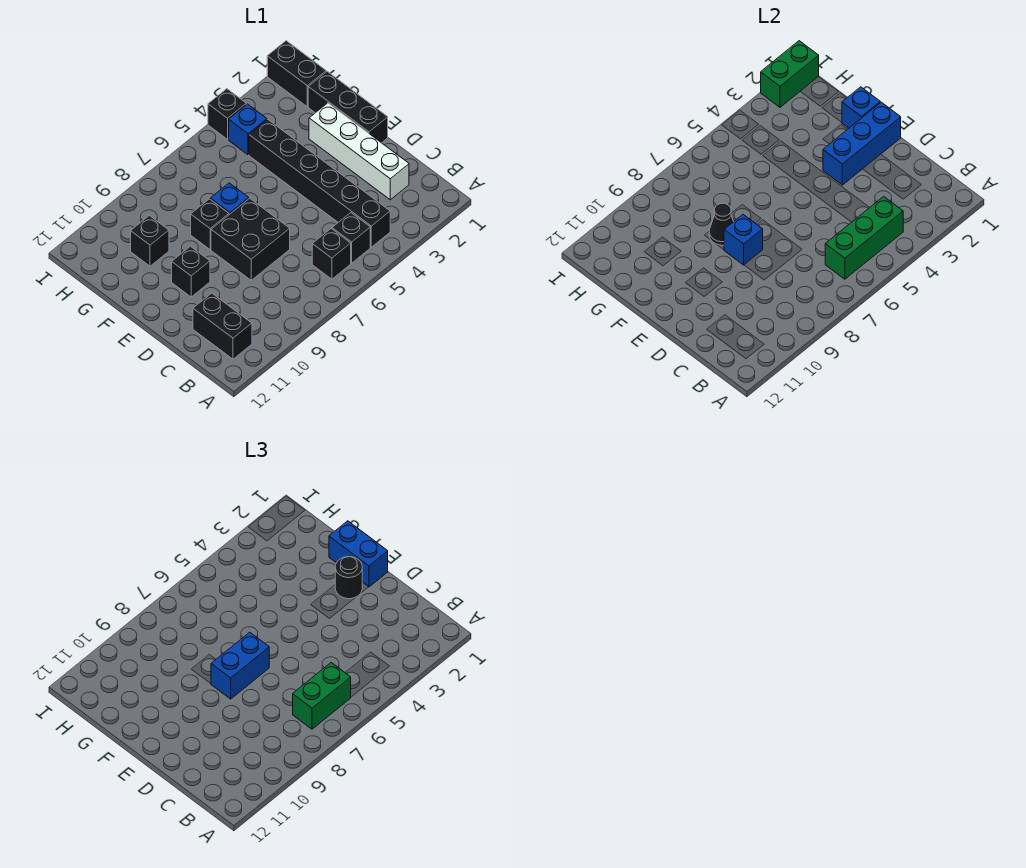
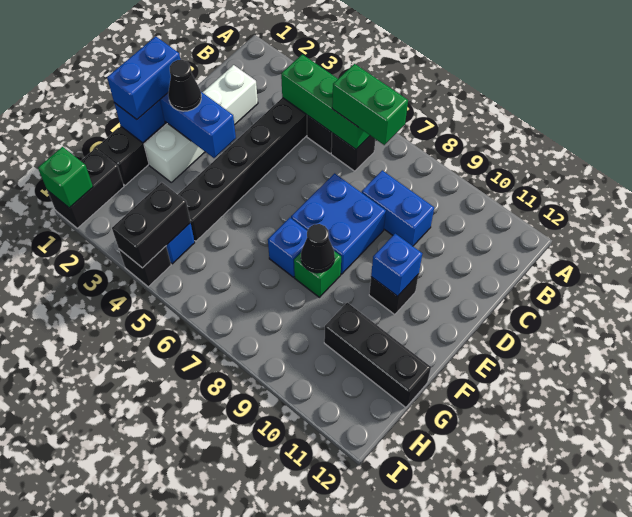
black brick B11:C11 level 1 -> black brick H4:I4 level 2
black brick D7:E8 level 1 -> blue brick D7:E8 level 1
black round brick E2 level 3 -> black cone E2 level 3
blue brick E7:E8 level 3 -> blue brick C8:C9 level 1
blue brick E8 level 2 -> blue brick E10 level 2
black brick F8 level 1 -> green brick F8 level 1
black brick G10 level 1 -> black brick G10:G12 level 1
green brick I1:I2 level 2 -> green brick I1 level 2

